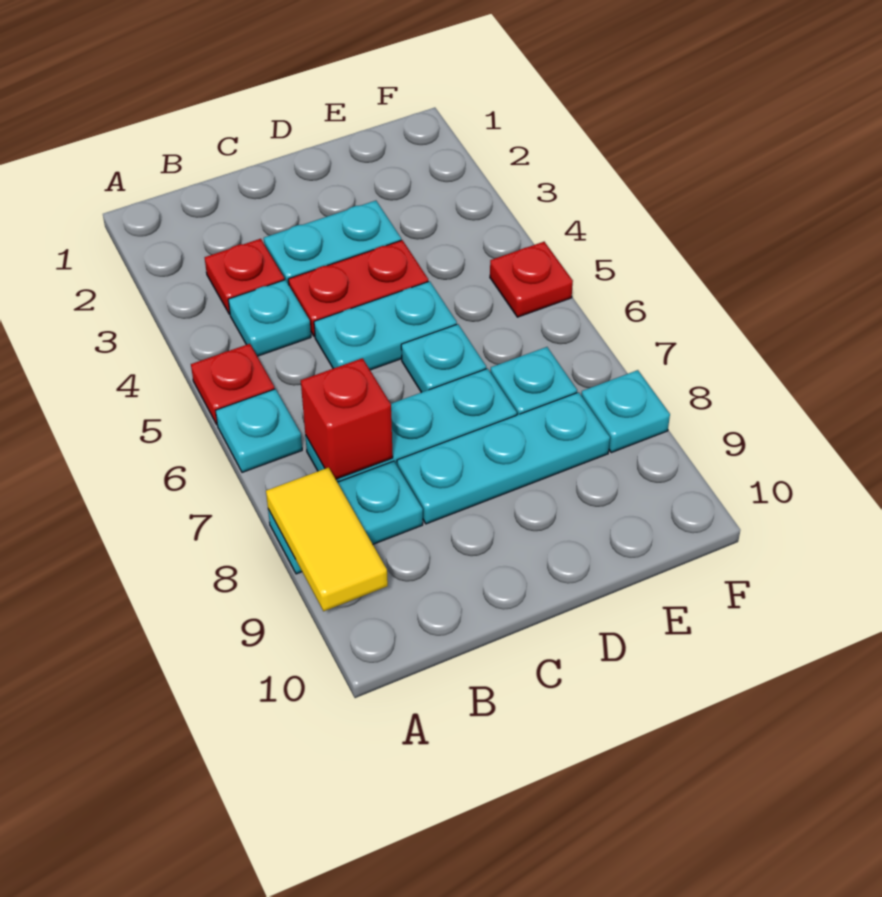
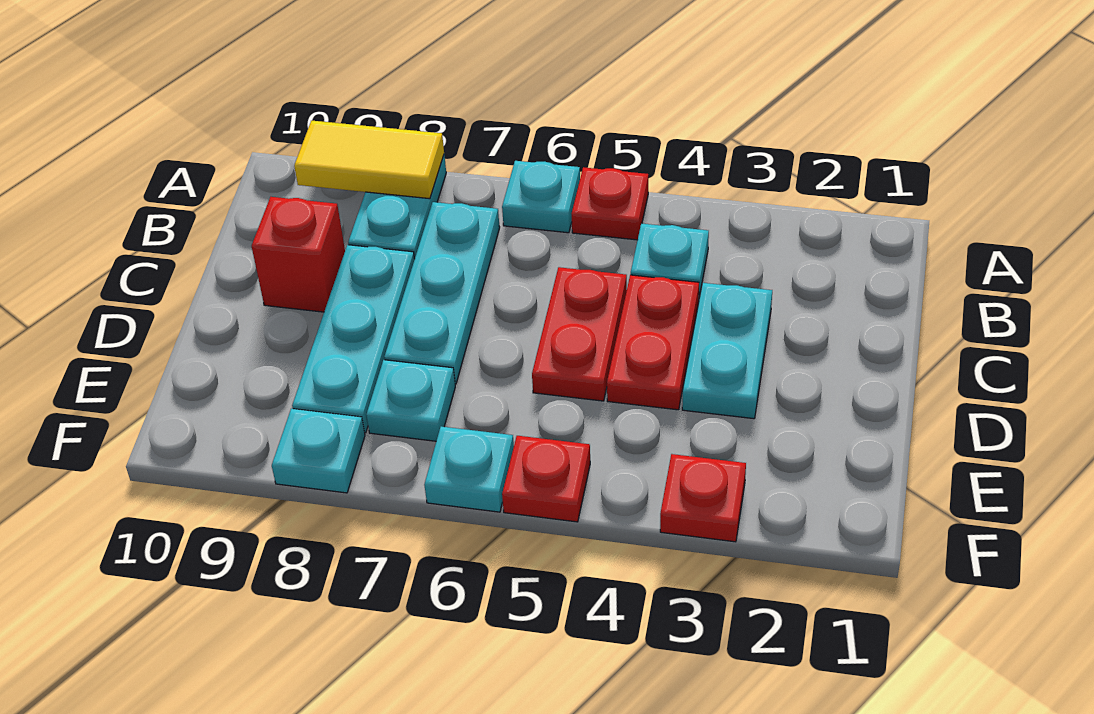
red plate B3 level 1 -> red plate F3 level 1
red brick B7 level 2 -> red brick C9 level 1
cyan plate C5:D5 level 1 -> red plate C5:D5 level 1
cyan plate D6 level 1 -> cyan plate F6 level 1

